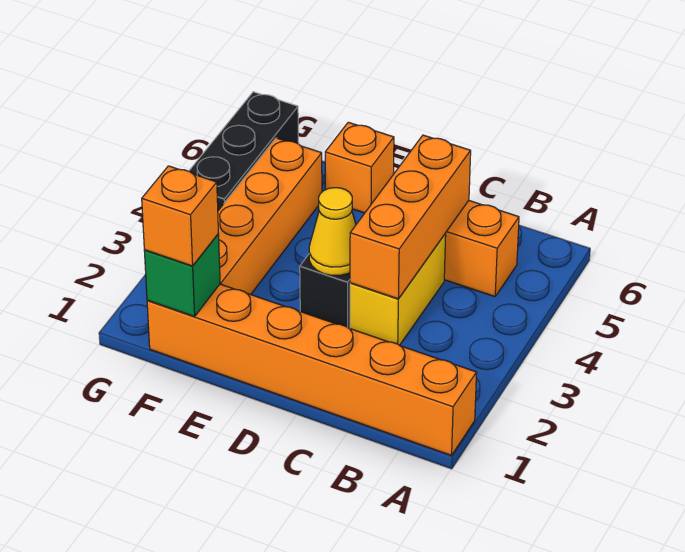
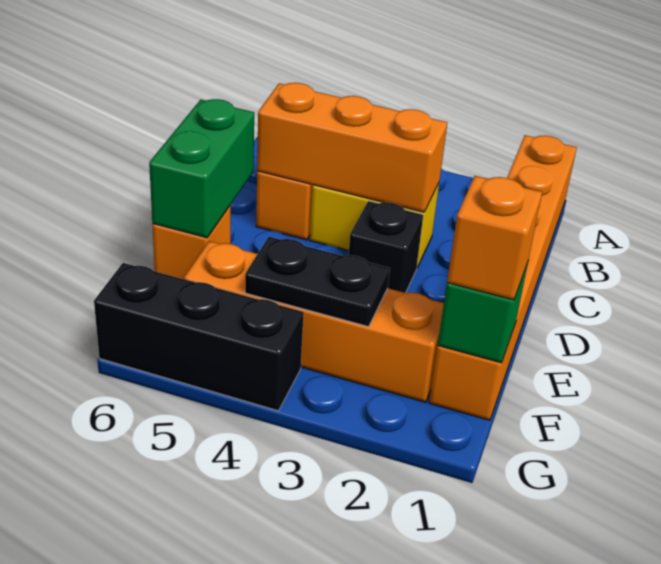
yellow cone D3 level 2 -> none
none -> green brick D6:E6 level 2
none -> black plate F3:F4 level 2

